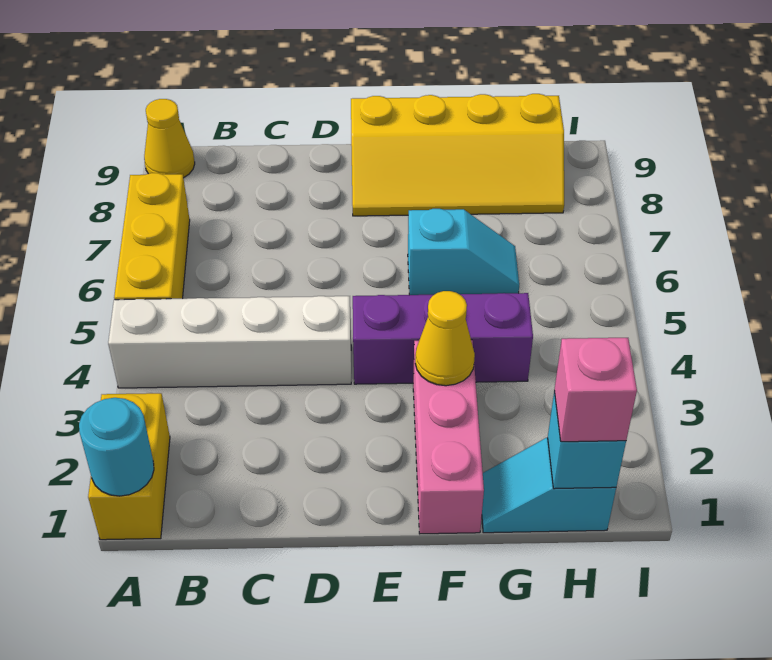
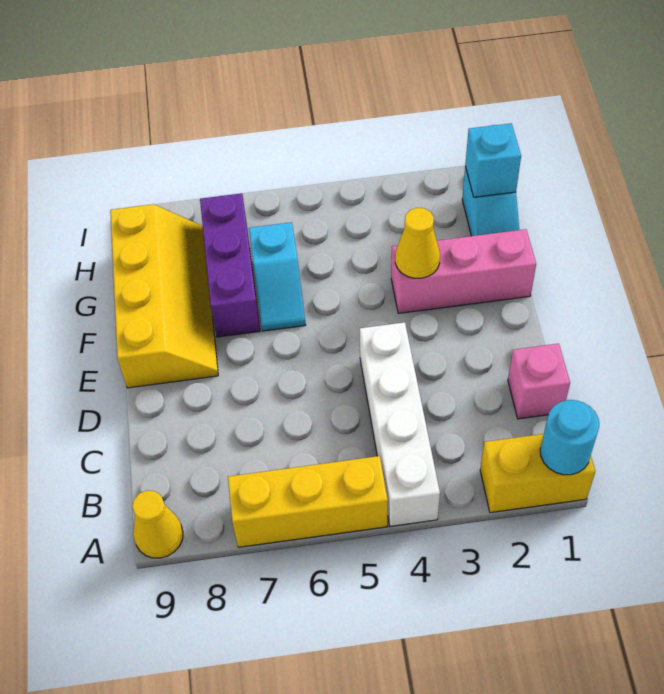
purple brick E4:G4 level 1 -> purple brick F7:H7 level 1
cyan slope F6:G6 level 1 top F -> cyan slope F6:G6 level 1 top G
pink brick H1 level 3 -> pink brick C1 level 1

